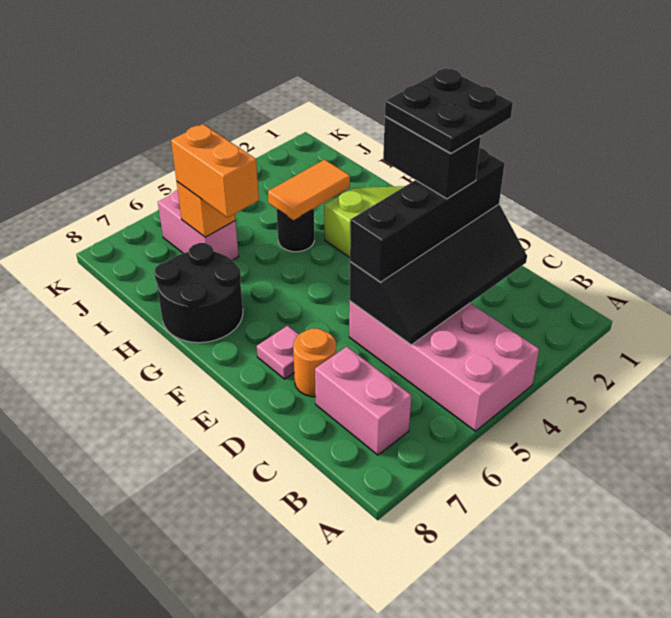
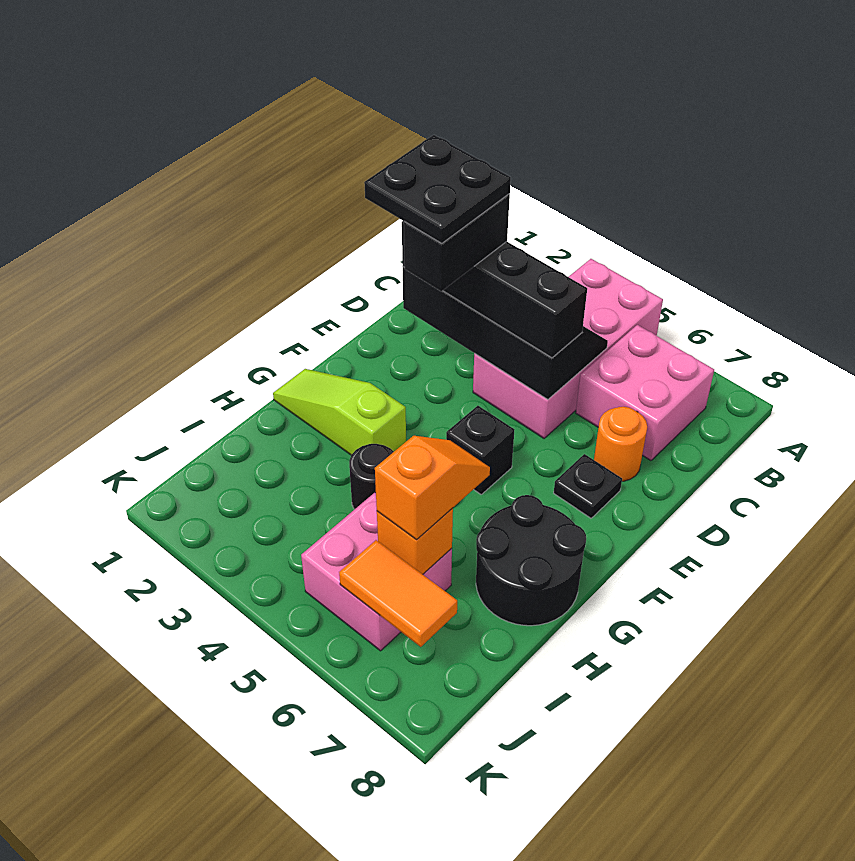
pink brick B7:C7 level 1 -> pink brick B6:C7 level 1
pink plate E7 level 1 -> black plate E7 level 1
none -> black brick F5 level 1
orange tile H3:H4 level 2 -> orange tile J6:J7 level 2
orange brick H6:I6 level 3 -> orange slope H6:I6 level 3 top I
pink brick I6:J6 level 1 -> pink brick I5:J6 level 1

